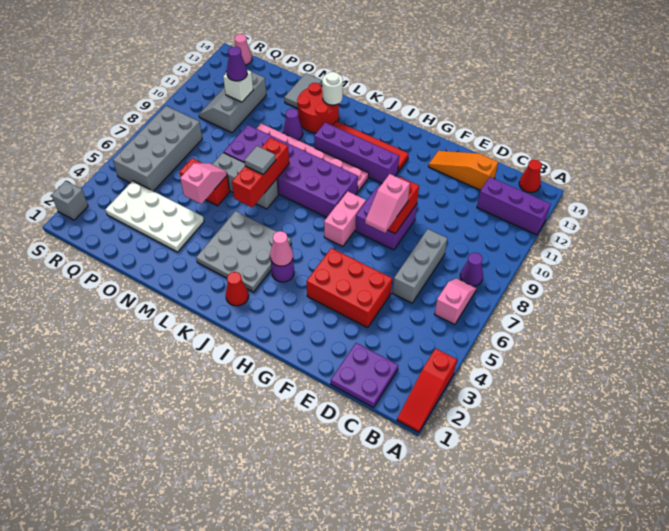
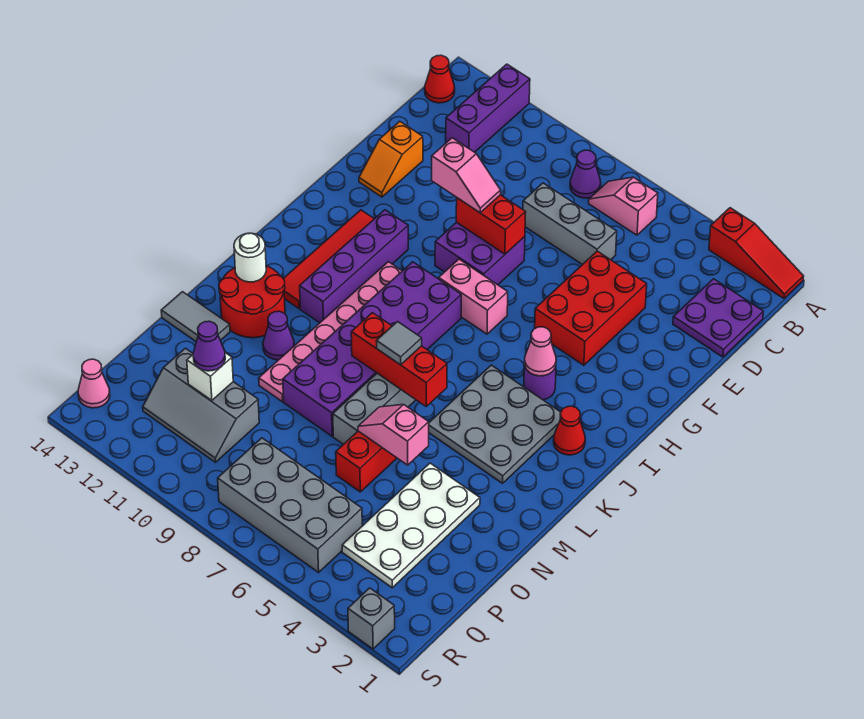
orange slope D13:F13 level 1 top D -> orange slope E13:F13 level 1 top E
pink slope F7:F8 level 3 top 8 -> pink slope F9:F10 level 3 top 10

